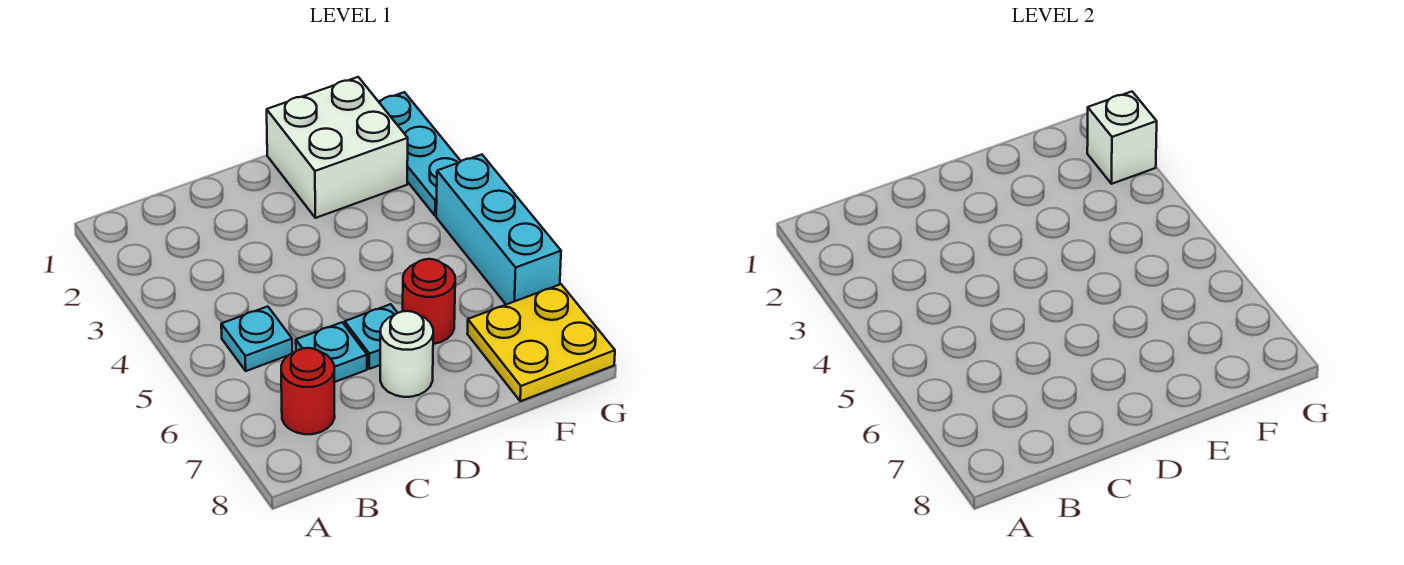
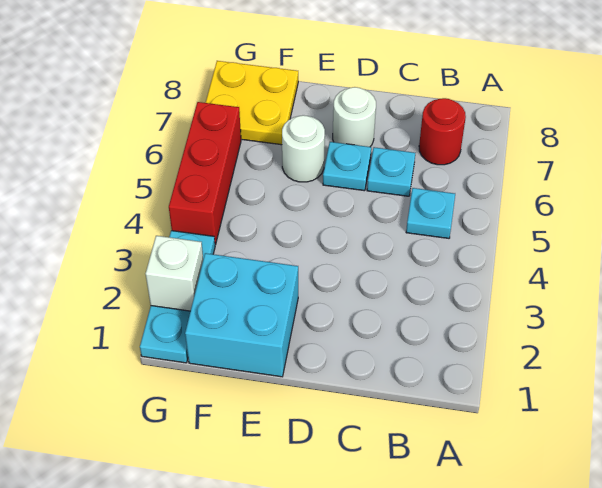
white brick E1:F2 level 1 -> cyan brick E1:F2 level 1
red round brick E6 level 1 -> white round brick E6 level 1
cyan brick G4:G6 level 1 -> red brick G4:G6 level 1

